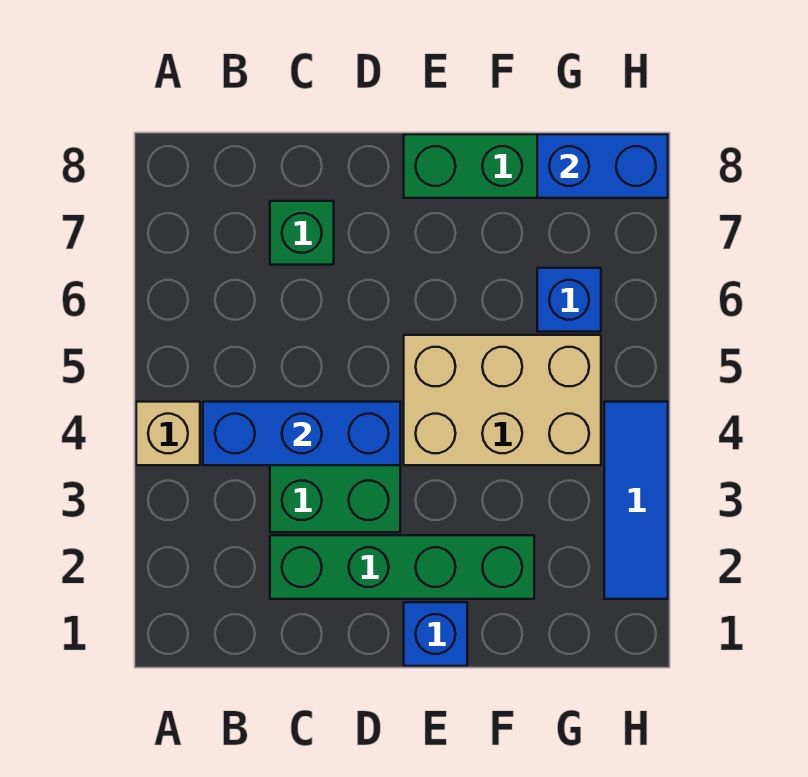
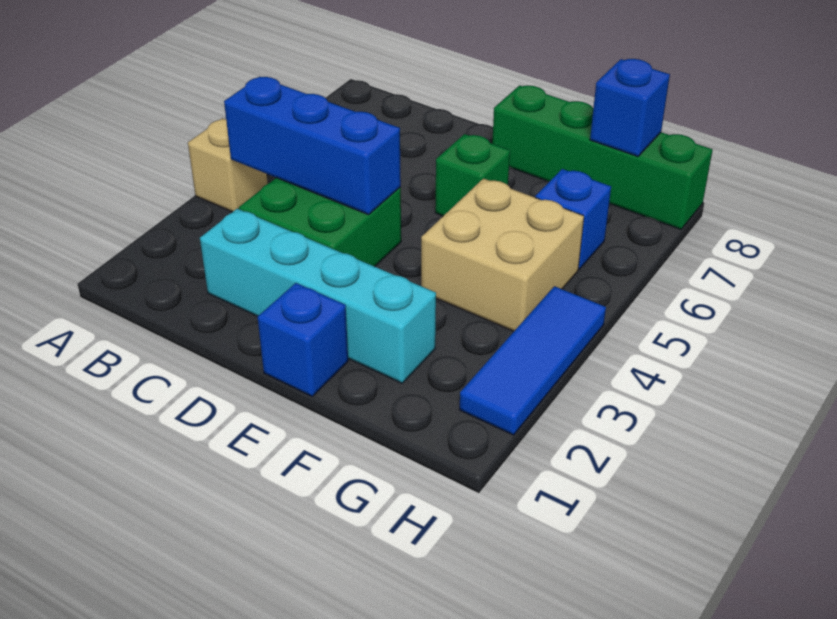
green brick C2:F2 level 1 -> cyan brick C2:F2 level 1
green brick C7 level 1 -> green brick E6 level 1
tan brick E4:G5 level 1 -> tan brick F4:G5 level 1
blue brick G8:H8 level 2 -> blue brick G8 level 2

